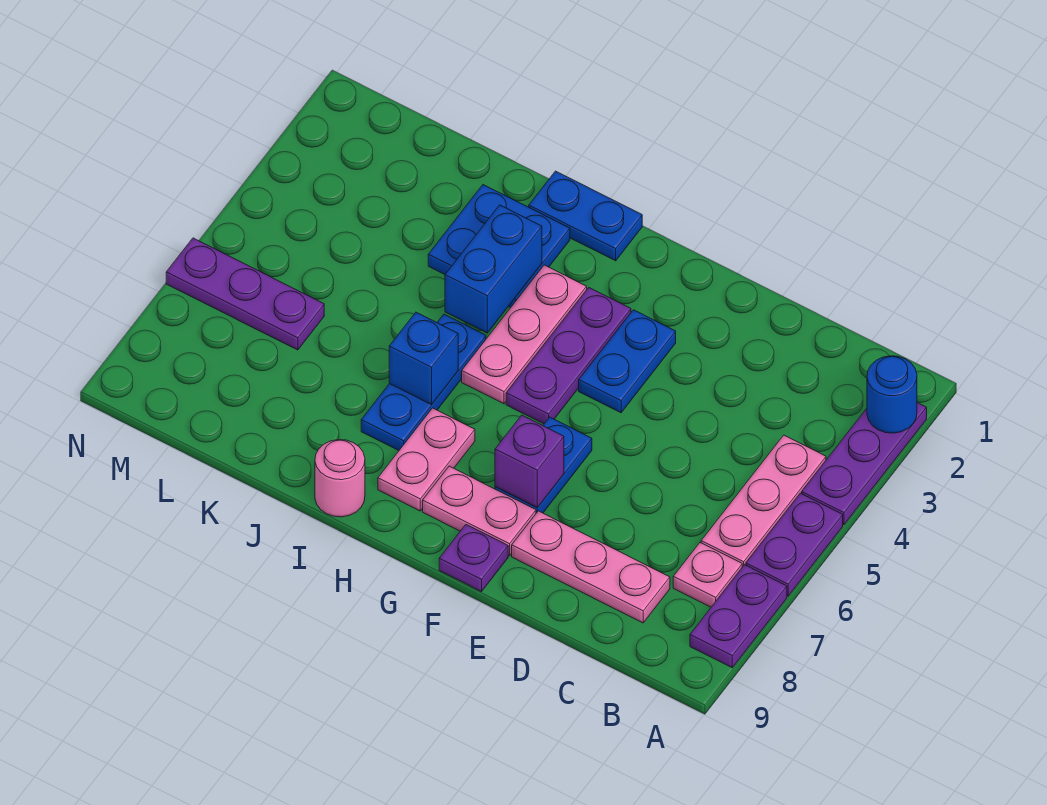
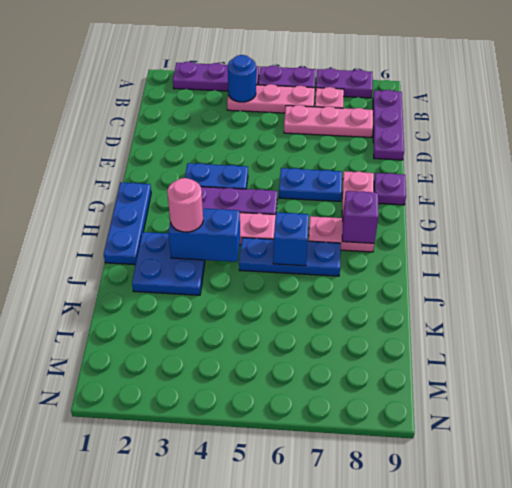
blue round brick A2 level 2 -> blue round brick B4 level 2
pink plate C8:E8 level 1 -> pink plate C6:C8 level 1
purple brick F7 level 2 -> purple brick H8 level 2
blue plate H1:I1 level 1 -> blue plate G1:I1 level 1
pink round brick I9 level 1 -> pink round brick I3 level 3
purple plate L6:N6 level 1 -> purple plate B9:D9 level 1

